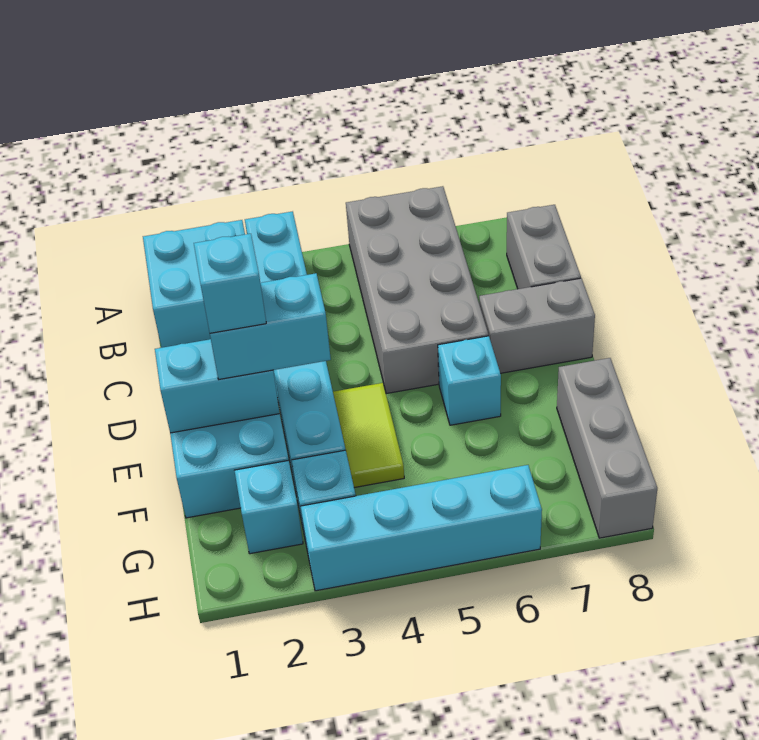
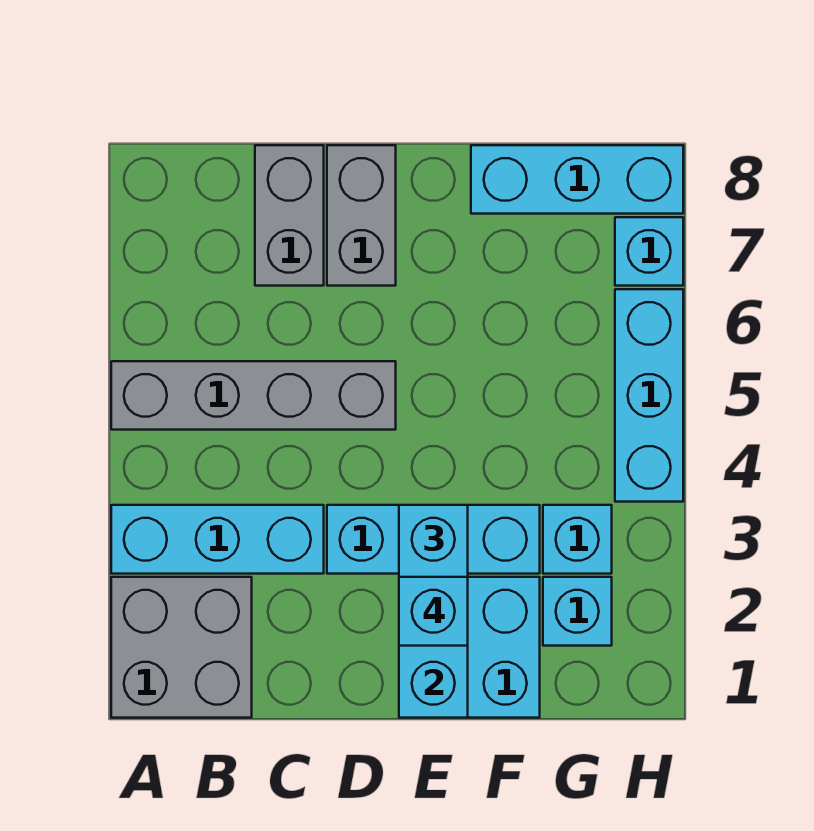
cyan brick A1:B2 level 1 -> grey brick A1:B2 level 1
grey brick A5:D6 level 1 -> grey brick A5:D5 level 1
grey brick B8:C8 level 1 -> grey brick C7:C8 level 1
lime tile E4:F4 level 1 -> none
cyan brick E6 level 1 -> cyan brick H7 level 1
grey brick F8:H8 level 1 -> cyan brick F8:H8 level 1
cyan brick H3:H6 level 1 -> cyan brick H4:H6 level 1

